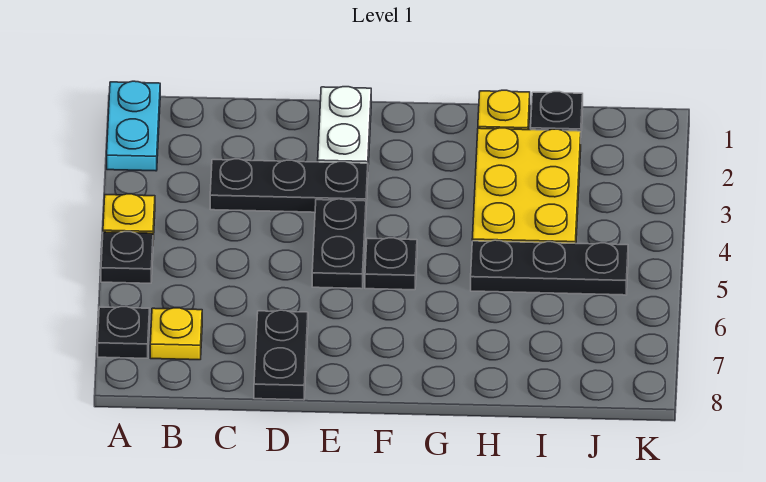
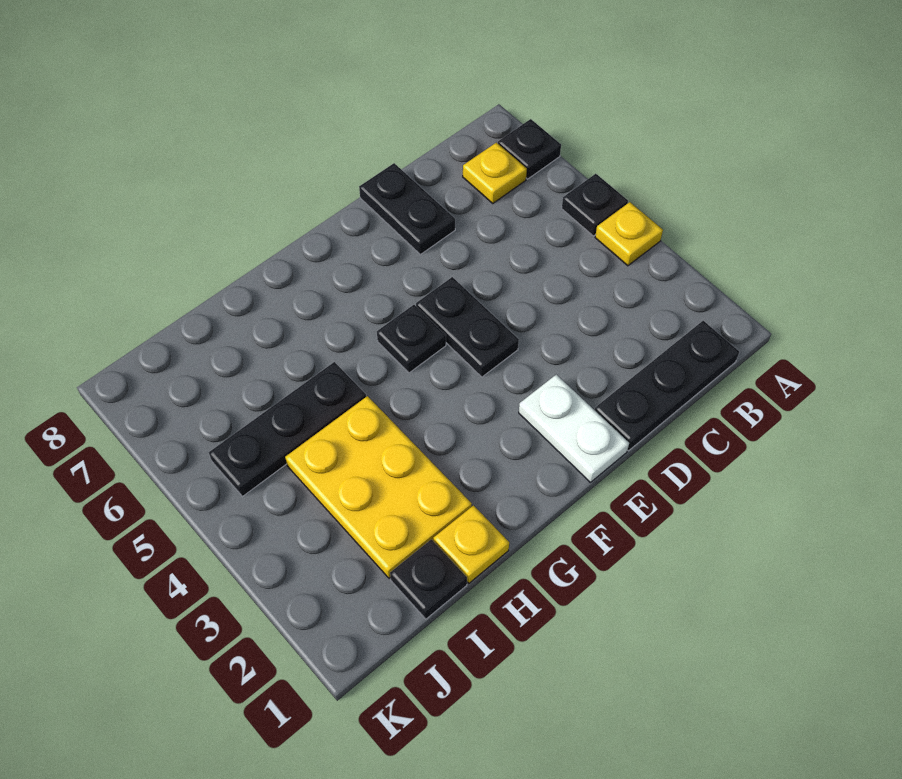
cyan plate A1:A2 level 1 -> none
black plate C3:E3 level 1 -> black plate B1:D1 level 1

